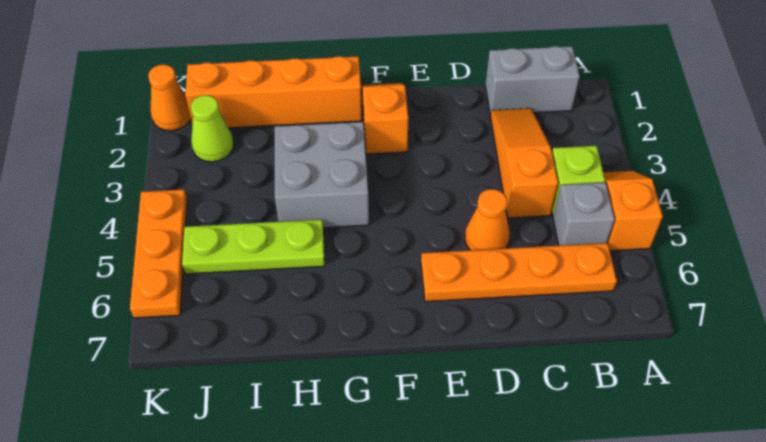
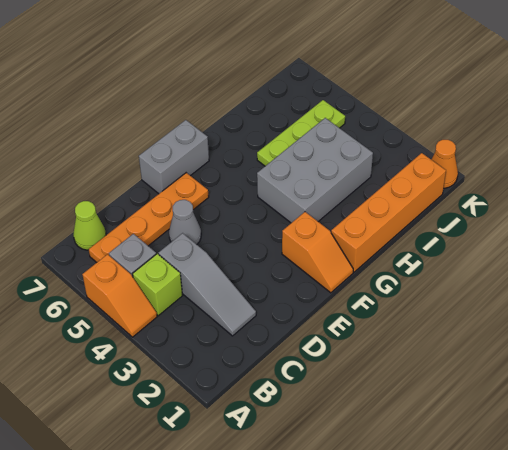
grey brick B1:C1 level 1 -> grey brick E7:F7 level 1
orange slope C2:C4 level 1 top 4 -> grey slope C2:C4 level 1 top 4
orange cone D5 level 1 -> grey cone D5 level 1
grey brick G3:H4 level 1 -> grey brick G3:I4 level 1
lime cone J2 level 1 -> lime cone B7 level 1
orange plate K4:K6 level 1 -> none

